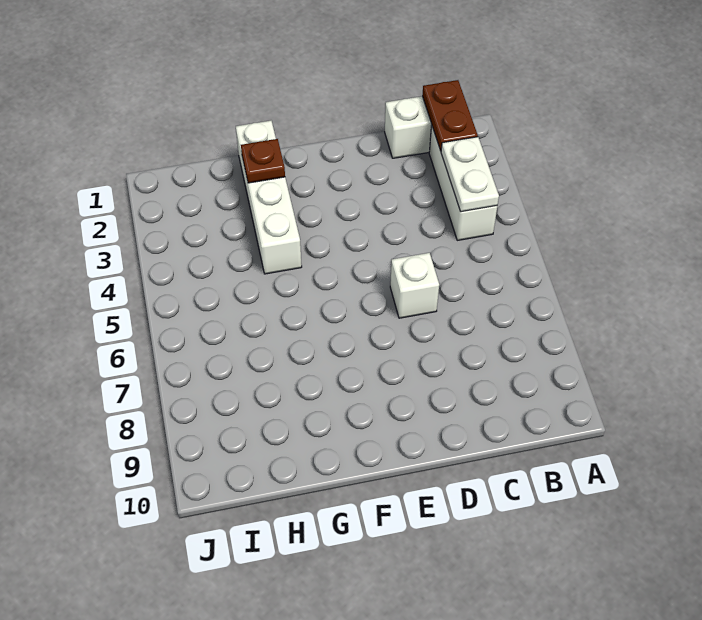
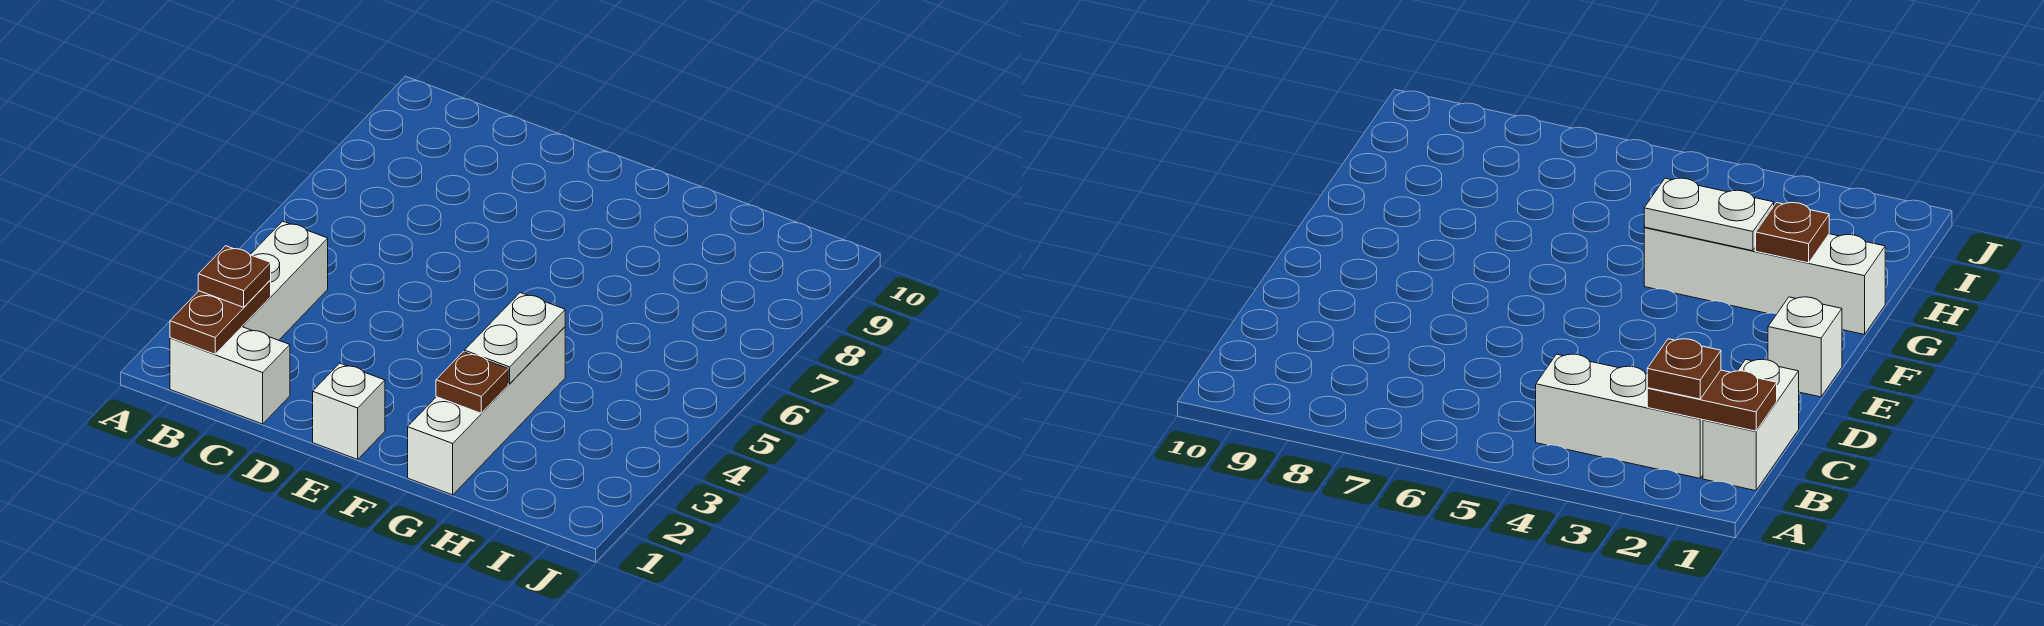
none -> brown plate B2 level 3
white plate B3:B4 level 2 -> white plate G3:G4 level 2
white brick D6 level 1 -> white brick E1 level 1

